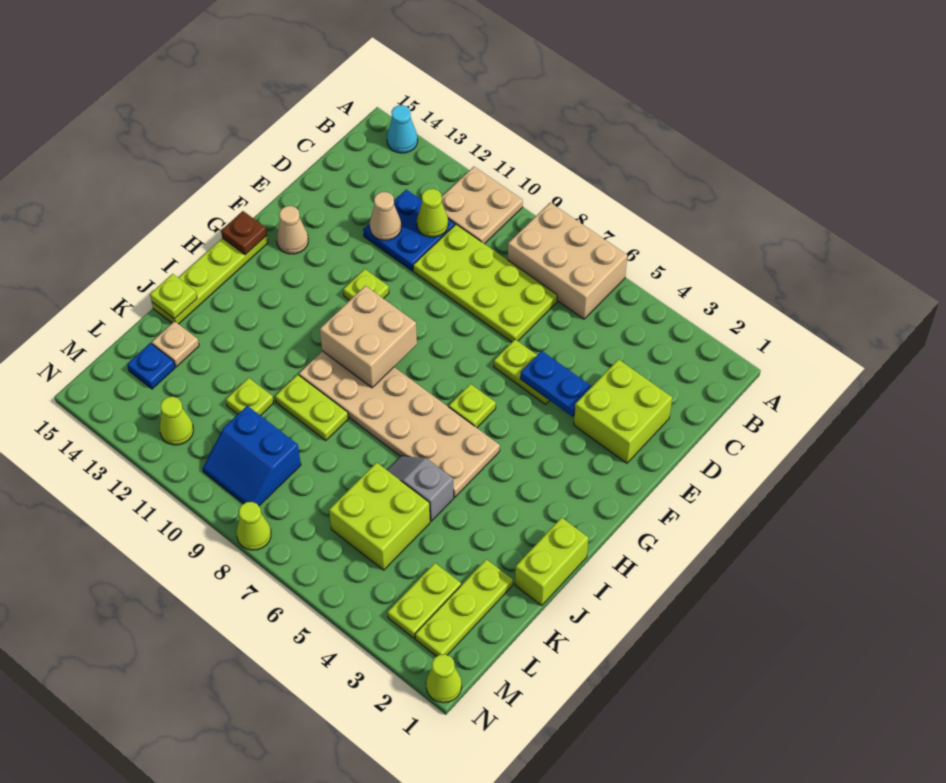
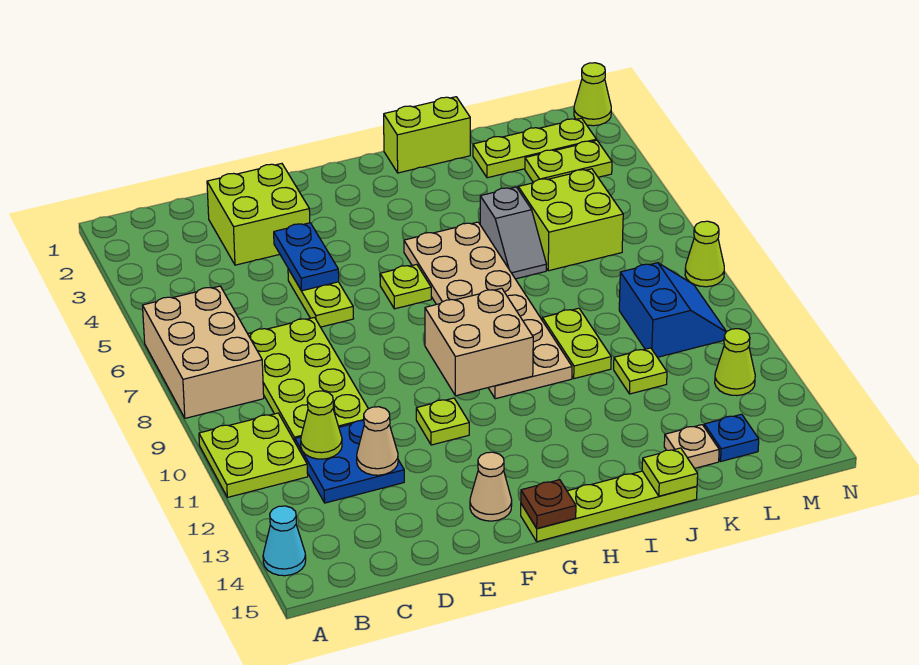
tan plate A10:B11 level 1 -> lime plate A10:B11 level 1

